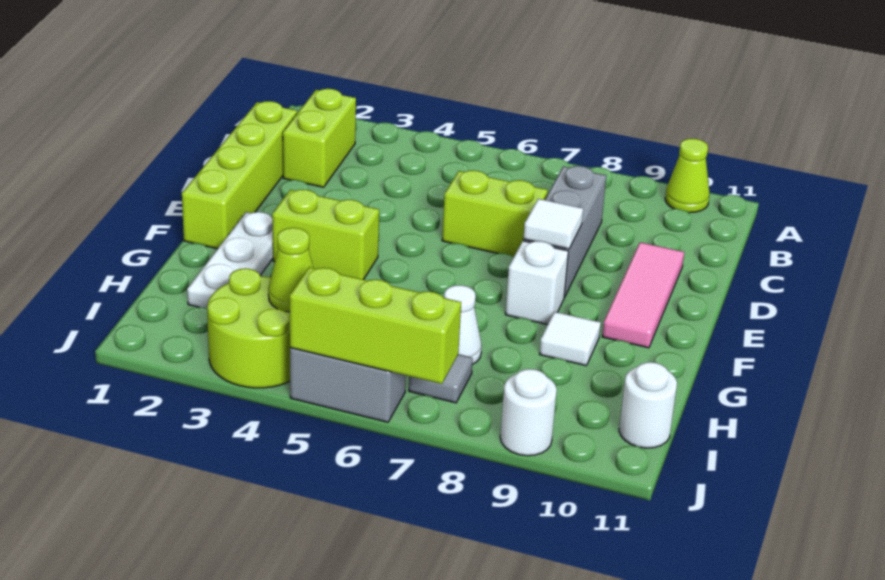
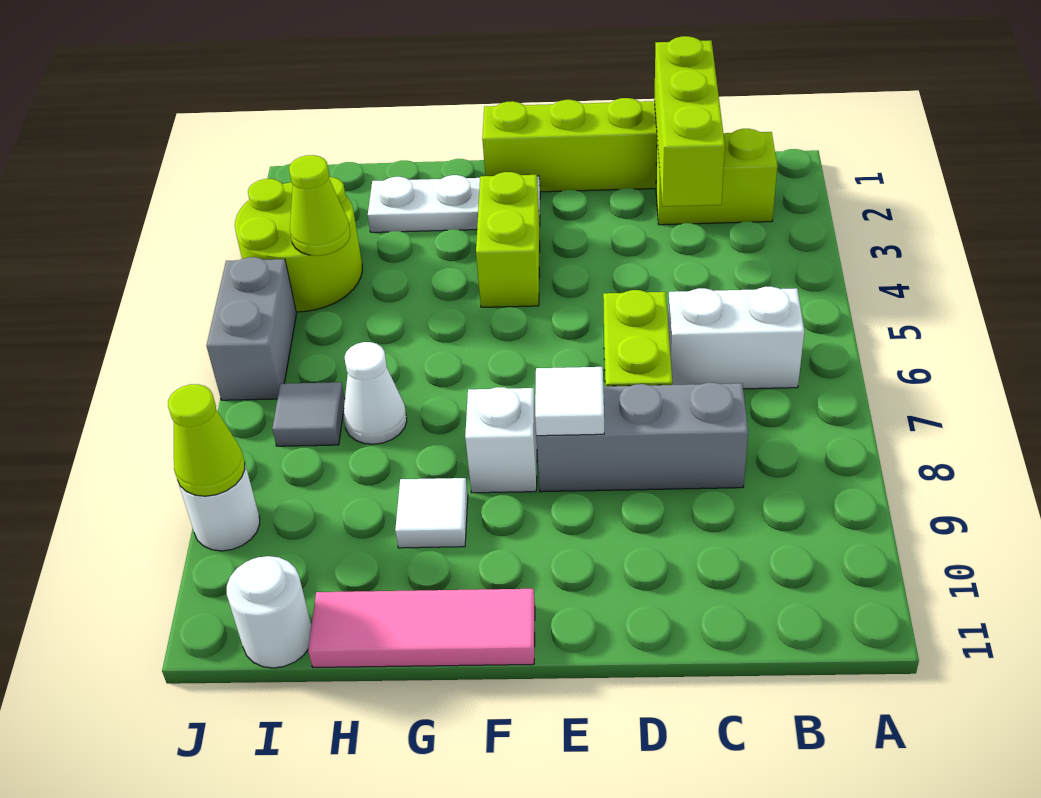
lime cone A10 level 1 -> lime cone J9 level 2
none -> white brick B6:C6 level 1
pink tile D10:F10 level 1 -> pink tile F11:H11 level 1
lime brick J5:J7 level 2 -> lime brick C1:C3 level 2

